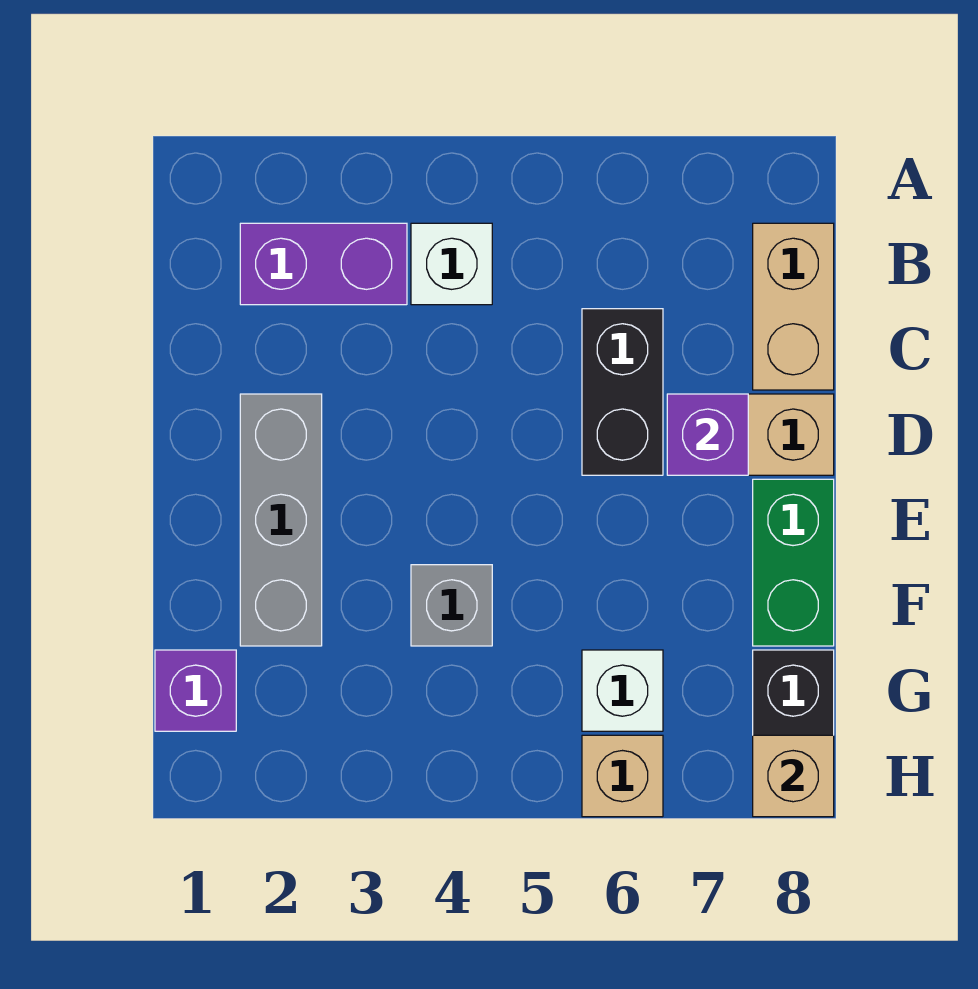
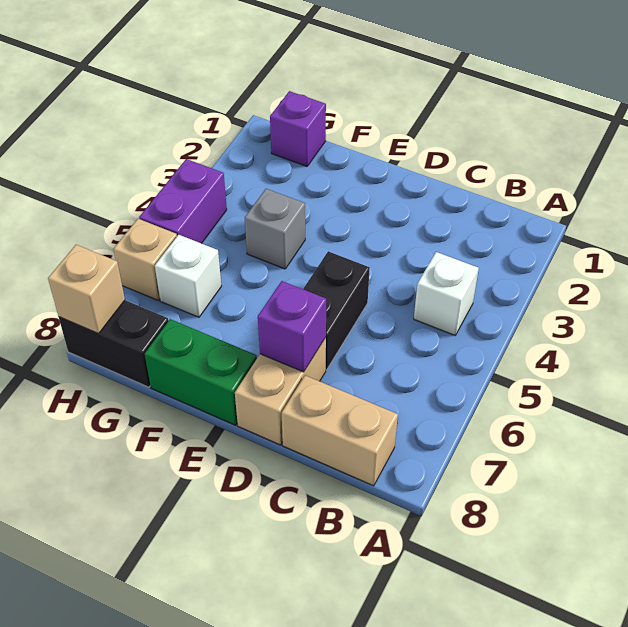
purple brick B2:B3 level 1 -> purple brick H4:H5 level 1
black brick C6:D6 level 1 -> black brick D5:D6 level 1
grey brick D2:F2 level 1 -> none

